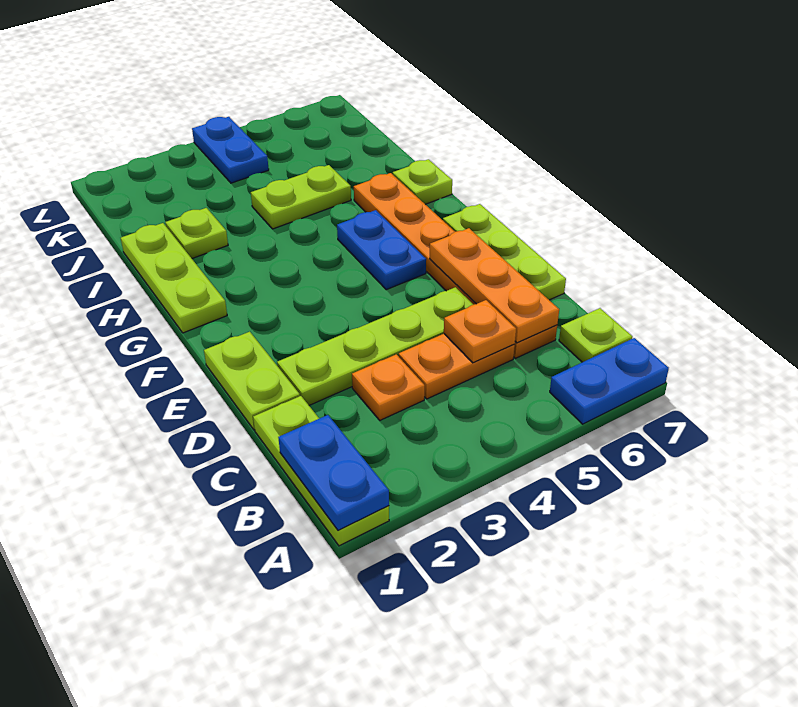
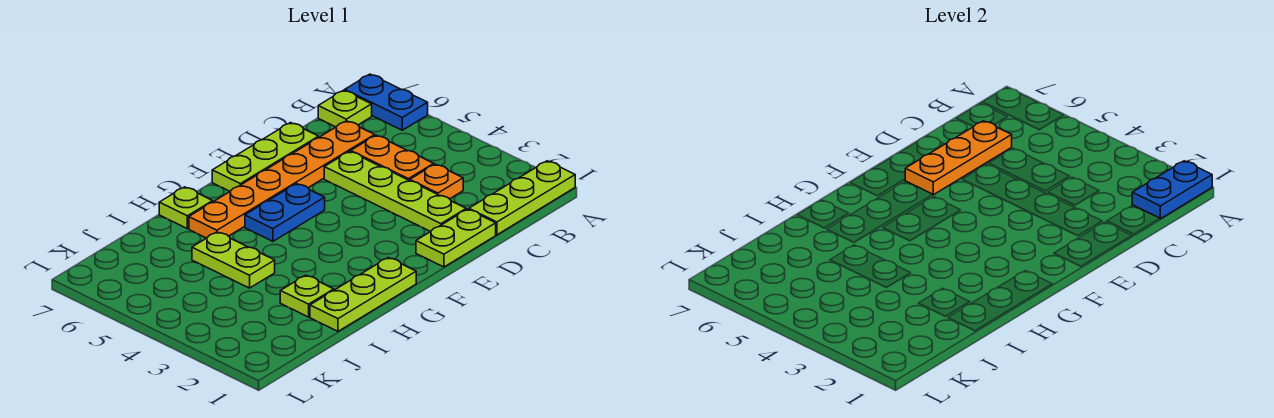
orange plate C5 level 2 -> none
blue plate K4:L4 level 1 -> none

